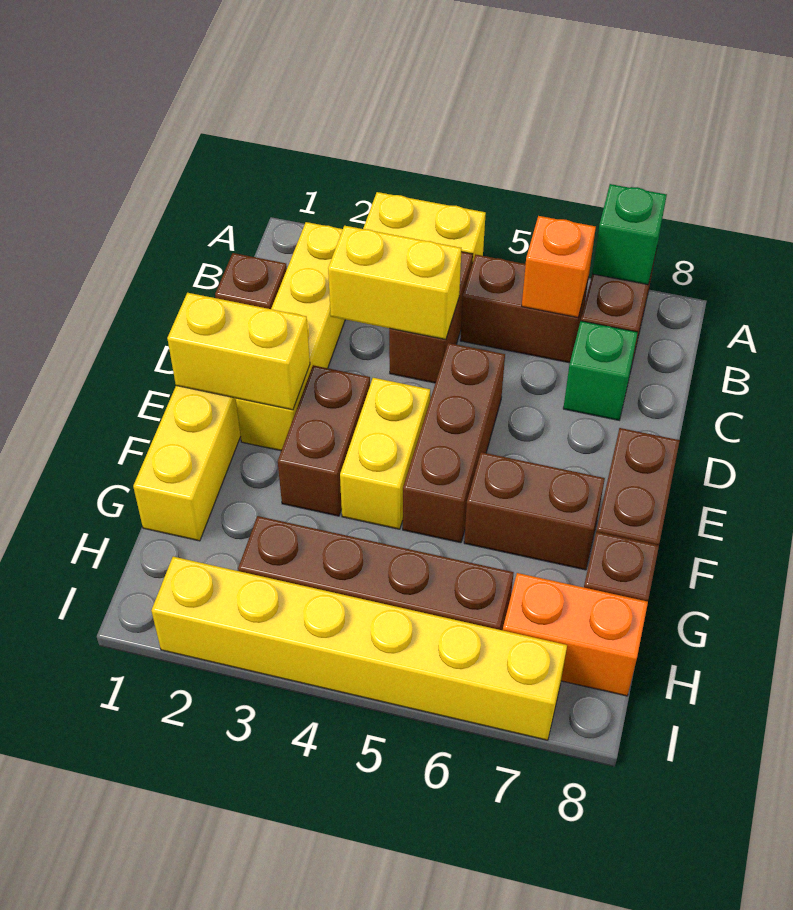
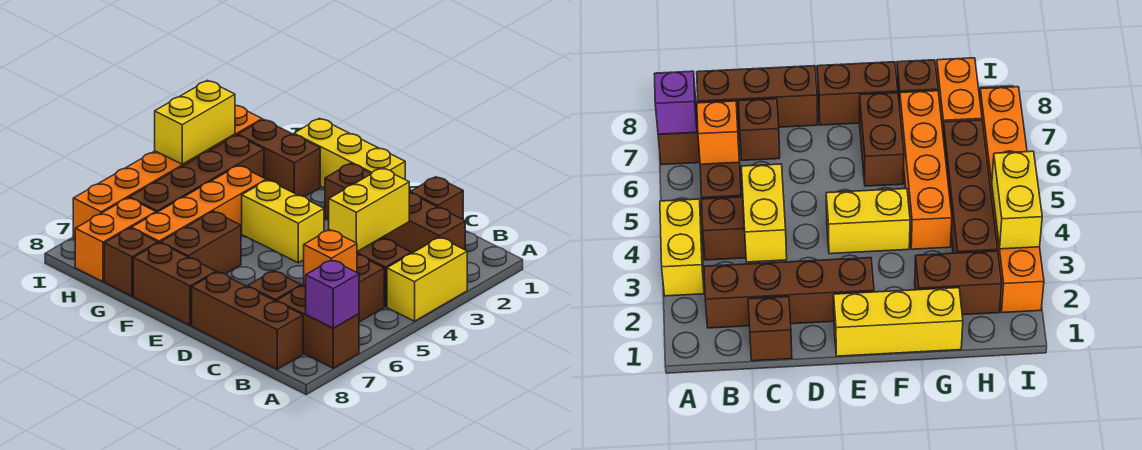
green brick A7 level 2 -> purple brick A7 level 2
yellow brick B2:E2 level 1 -> brown brick B2:E2 level 1
green brick C7 level 1 -> brown brick C7 level 1
brown brick D5:F5 level 1 -> brown brick B8:D8 level 1
yellow brick E1:E2 level 2 -> yellow brick I3:I4 level 2
brown brick E3:F3 level 1 -> brown brick G2:H2 level 1
none -> orange brick G4:G7 level 1
yellow brick I2:I7 level 1 -> orange brick I2:I7 level 1

